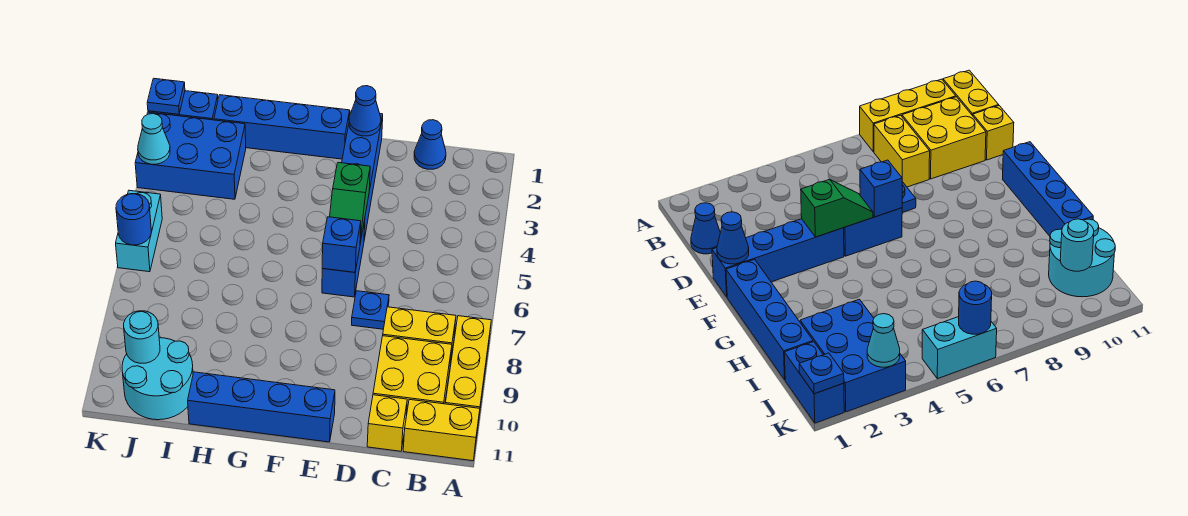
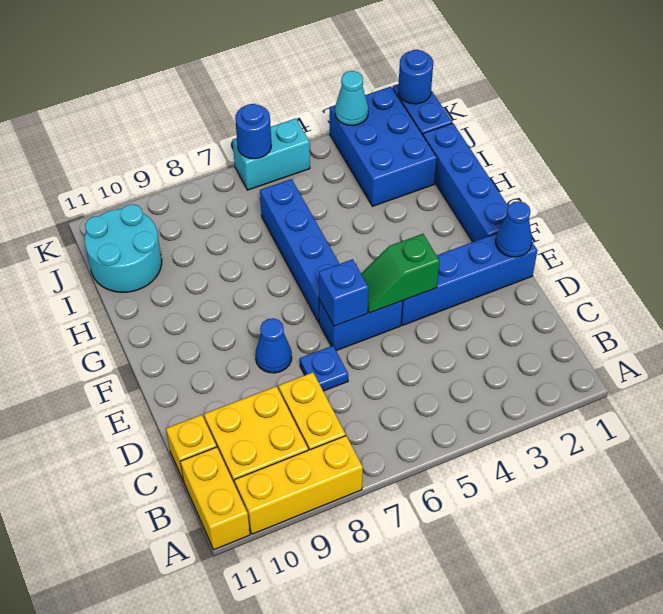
blue cone C1 level 1 -> blue cone E8 level 1
blue brick E11:H11 level 1 -> blue brick F6:I6 level 1
cyan round brick J10 level 2 -> none
blue plate K1 level 2 -> blue round brick K1 level 2

